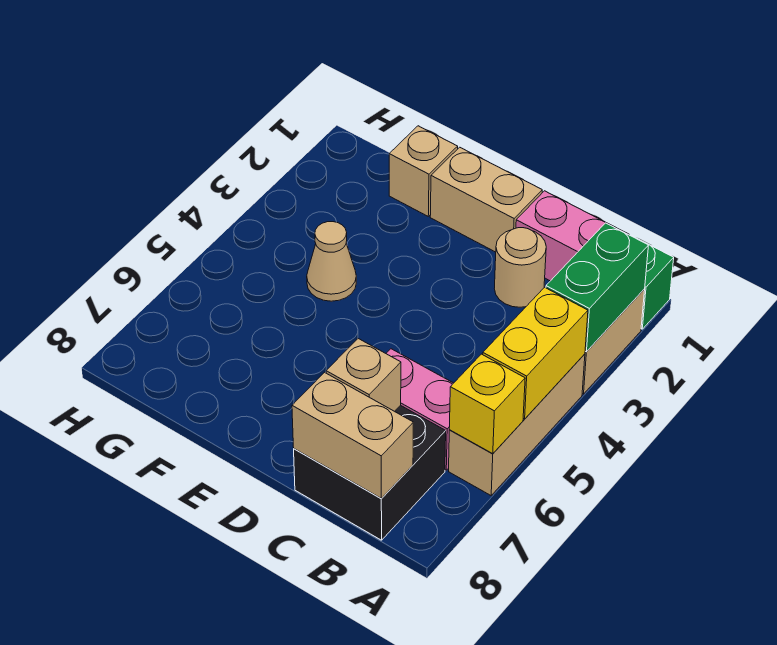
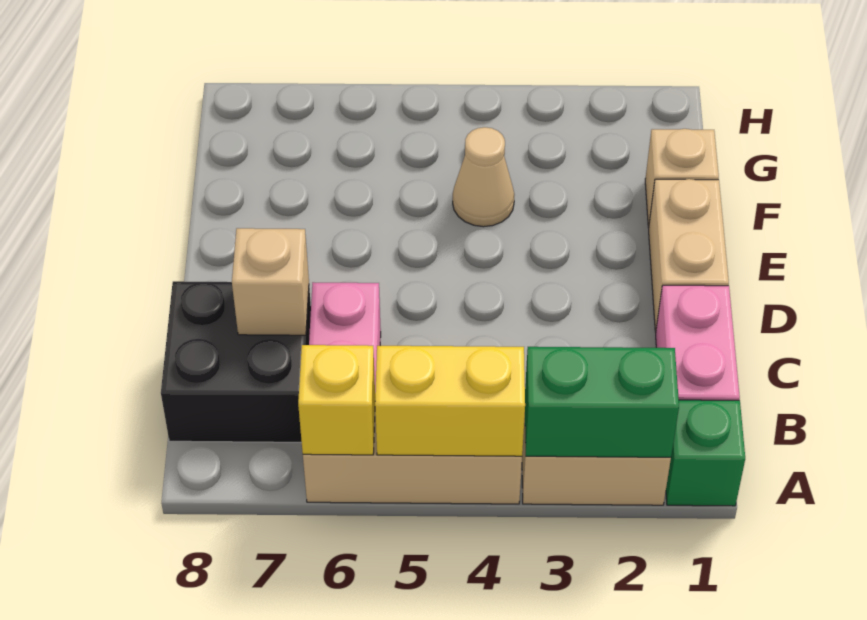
tan brick B8:C8 level 2 -> none
tan round brick C2 level 1 -> none

